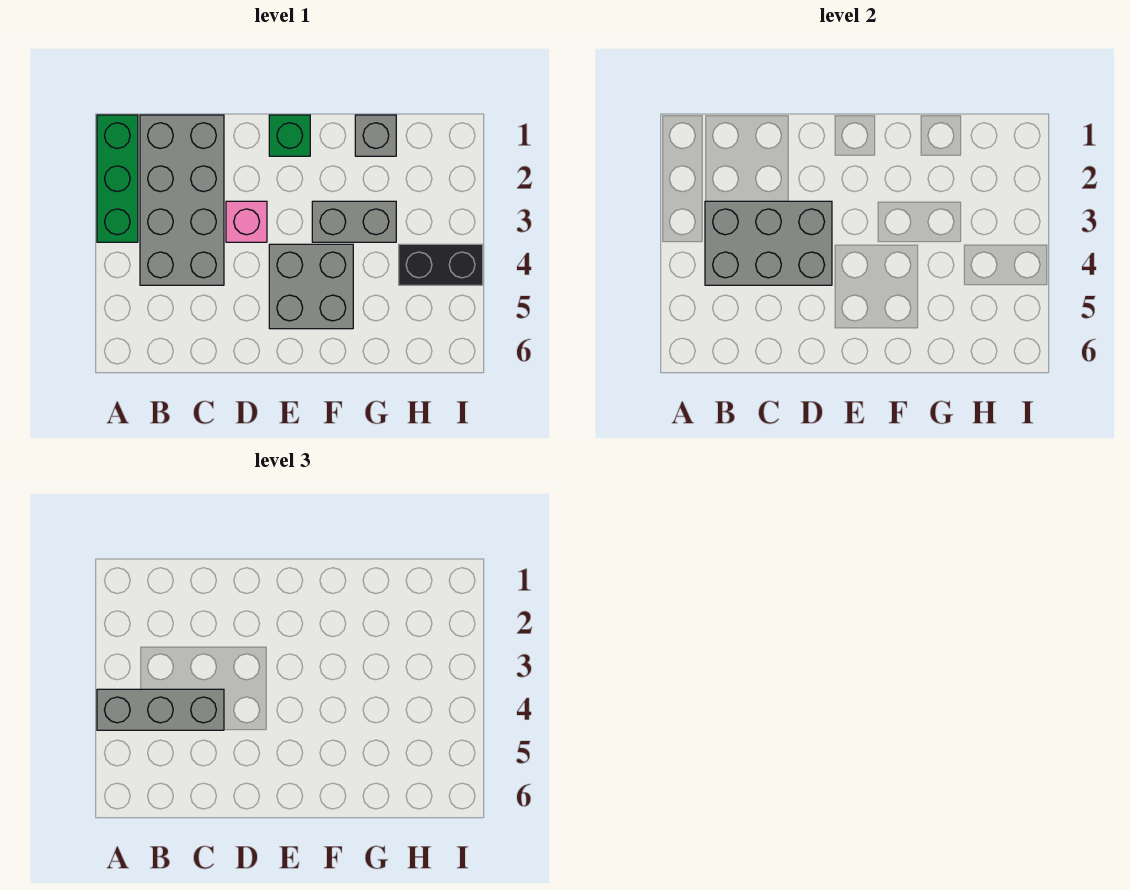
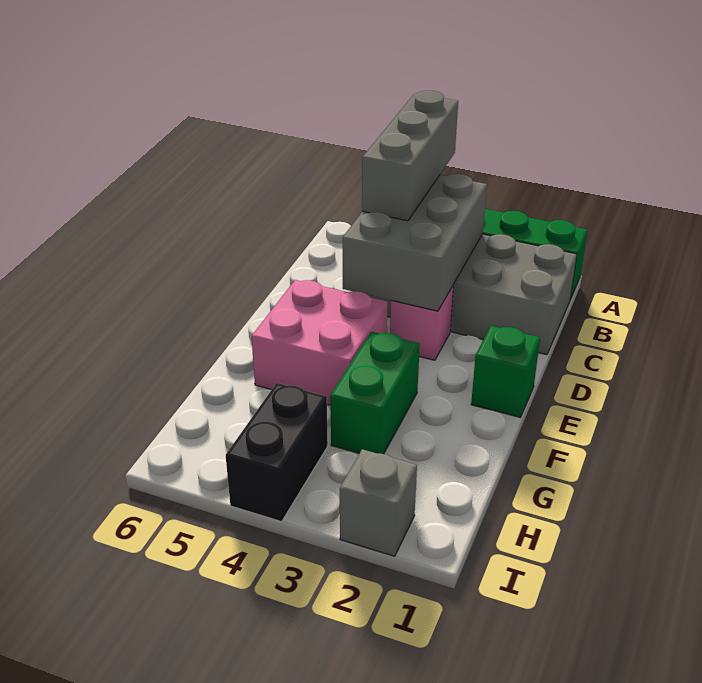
grey brick E4:F5 level 1 -> pink brick E4:F5 level 1
grey brick F3:G3 level 1 -> green brick F3:G3 level 1
grey brick G1 level 1 -> grey brick I2 level 1

